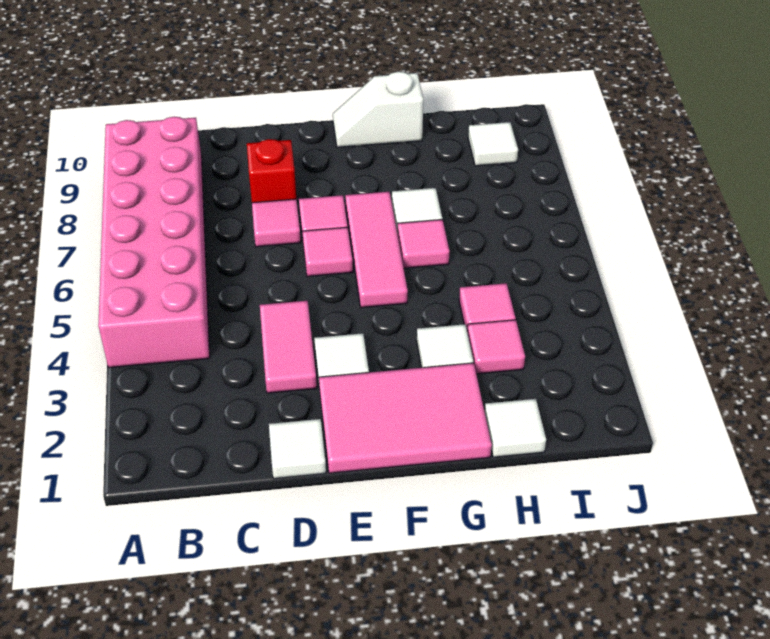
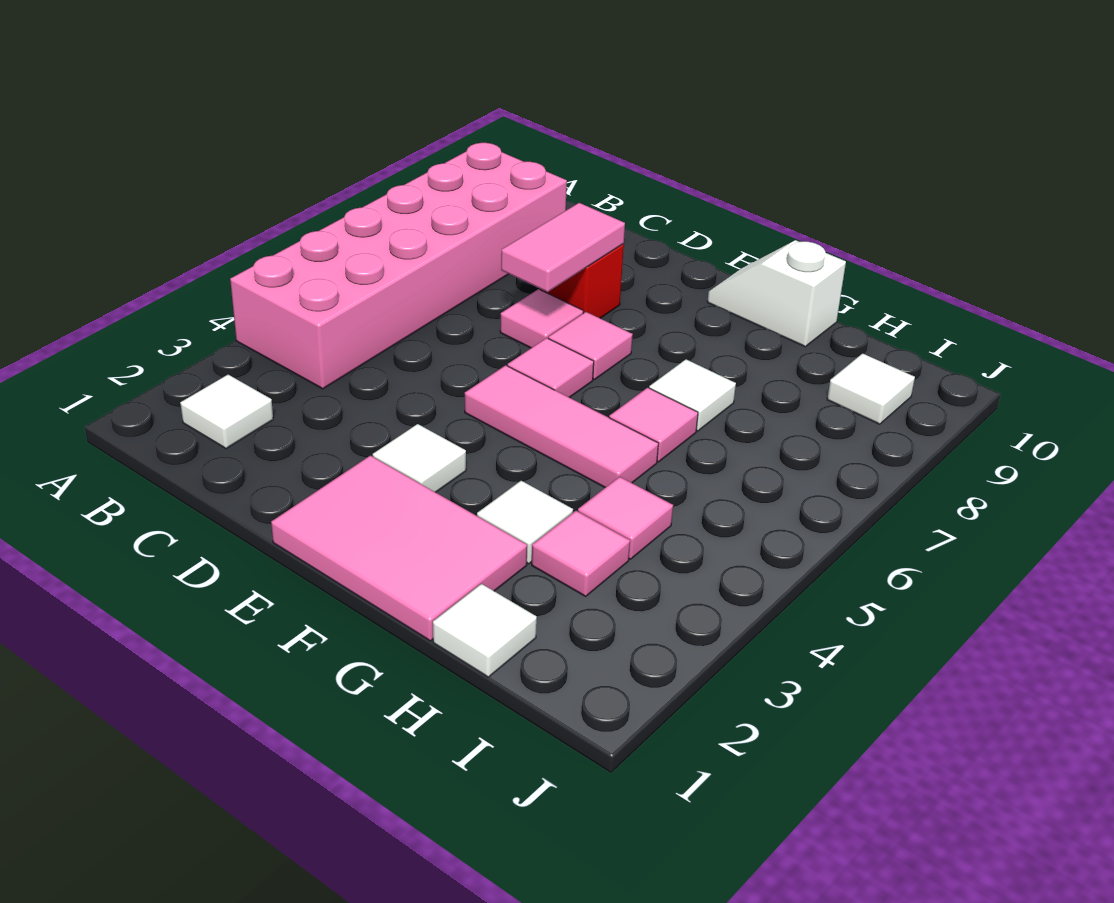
white tile D1 level 1 -> white tile B2 level 1
pink tile D3:D4 level 1 -> pink tile D7:D8 level 2
pink tile F5:F7 level 1 -> pink tile E5:G5 level 1

